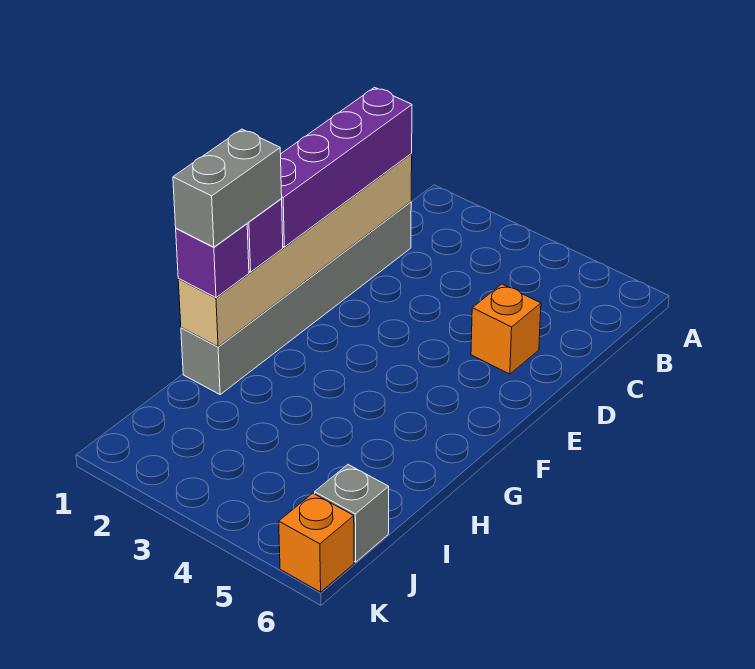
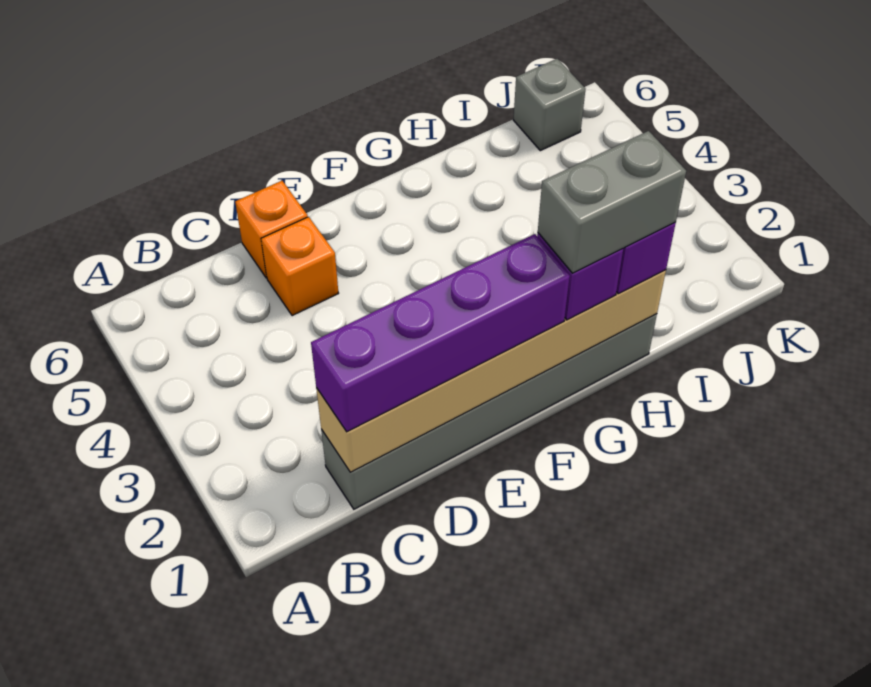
orange brick K6 level 1 -> orange brick D6 level 1

